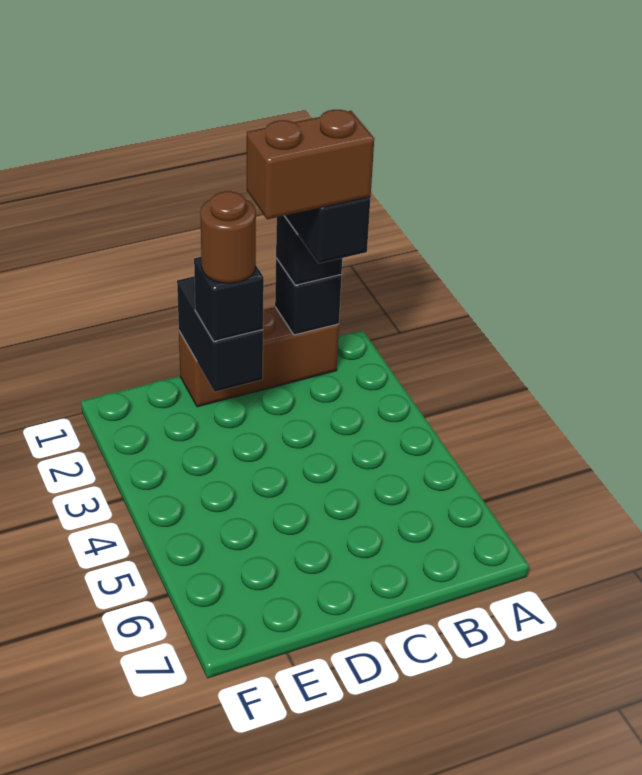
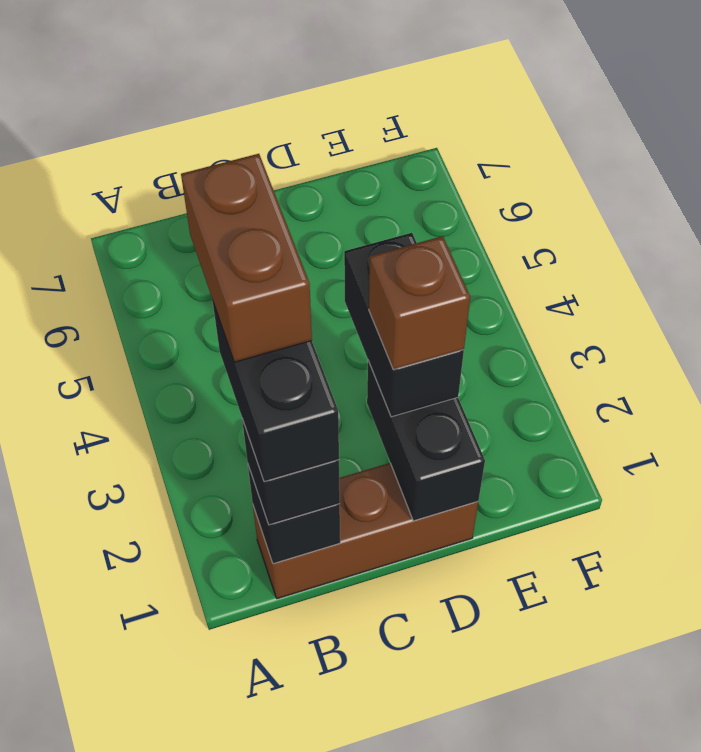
brown brick B2:C2 level 5 -> brown brick B2:B3 level 5
black brick D2 level 3 -> black brick D2:D3 level 3
brown round brick D2 level 4 -> brown brick D2 level 4

